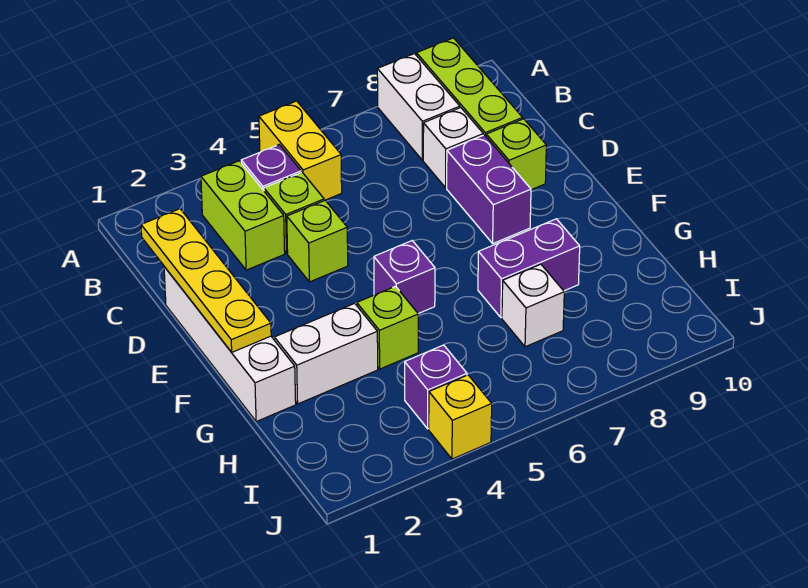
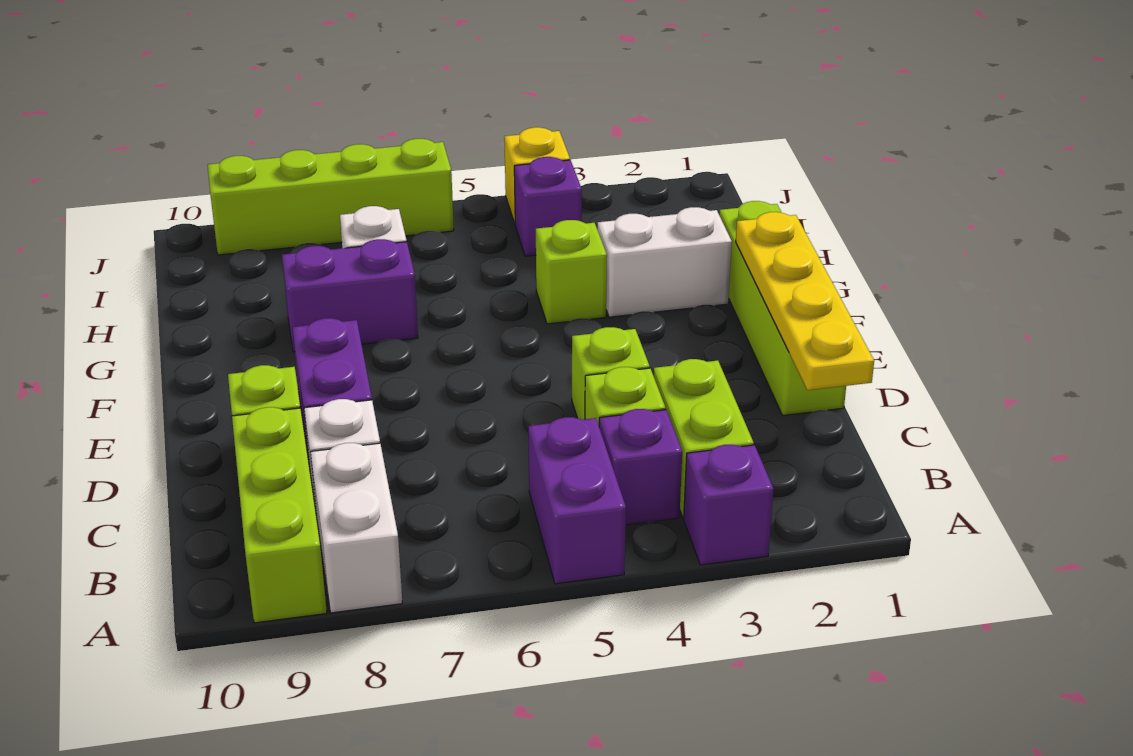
yellow brick A5:B5 level 1 -> purple brick A5:B5 level 1
white brick D1:G1 level 1 -> lime brick D1:G1 level 1
purple brick F5 level 1 -> purple brick A3 level 1
none -> lime brick J6:J9 level 1

